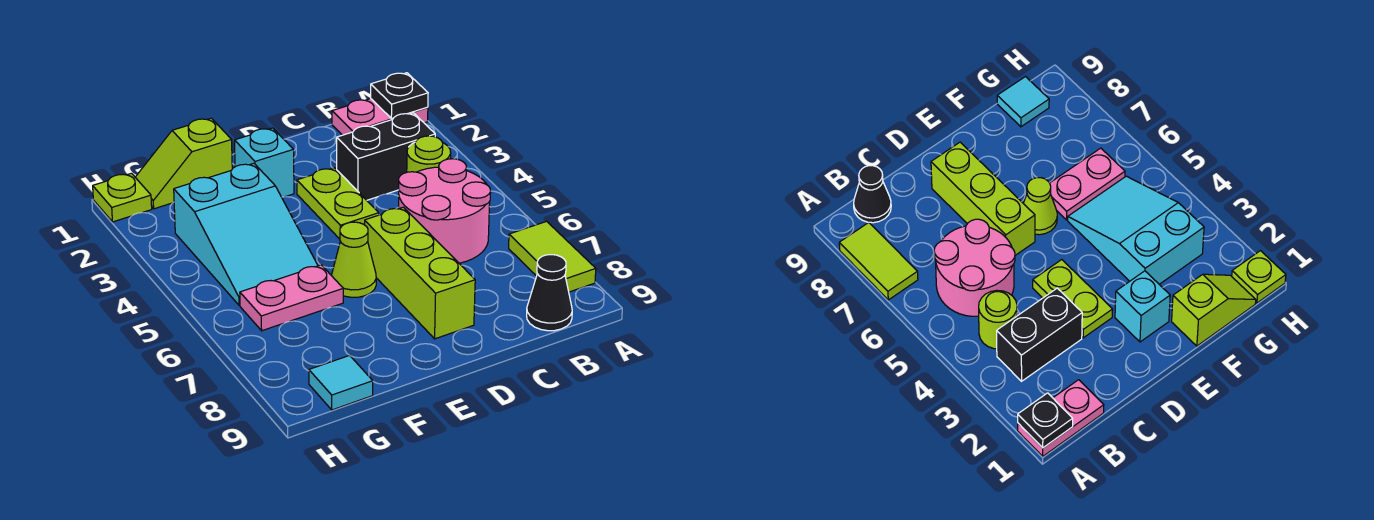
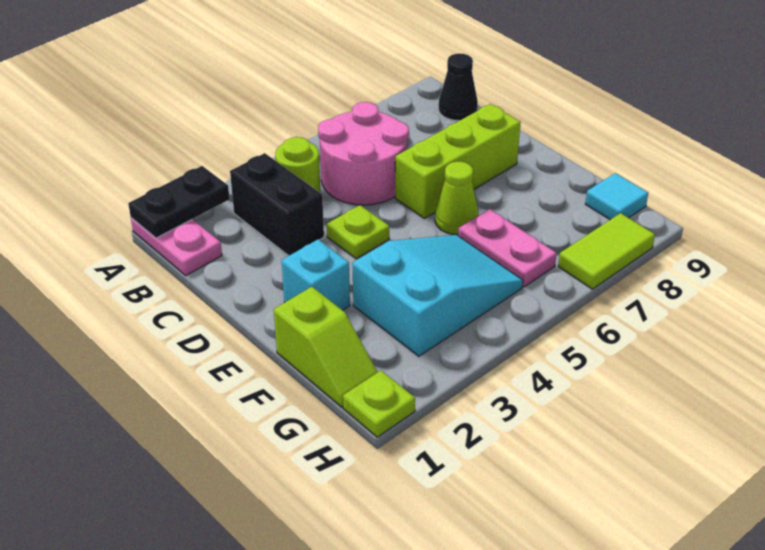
black plate A1 level 2 -> black plate A1:A2 level 2
lime tile A7:A8 level 1 -> lime tile H7:H8 level 1
lime plate D3:D4 level 1 -> lime plate D4 level 1

